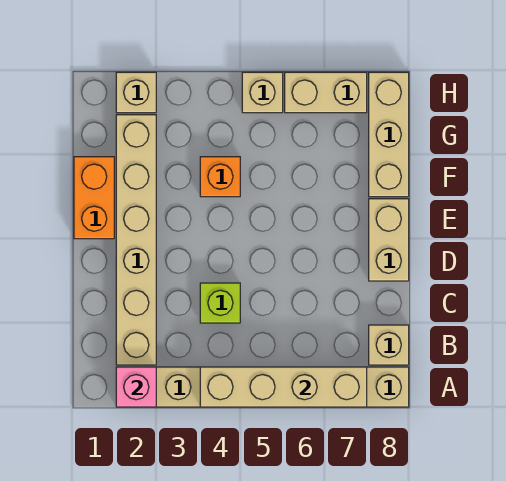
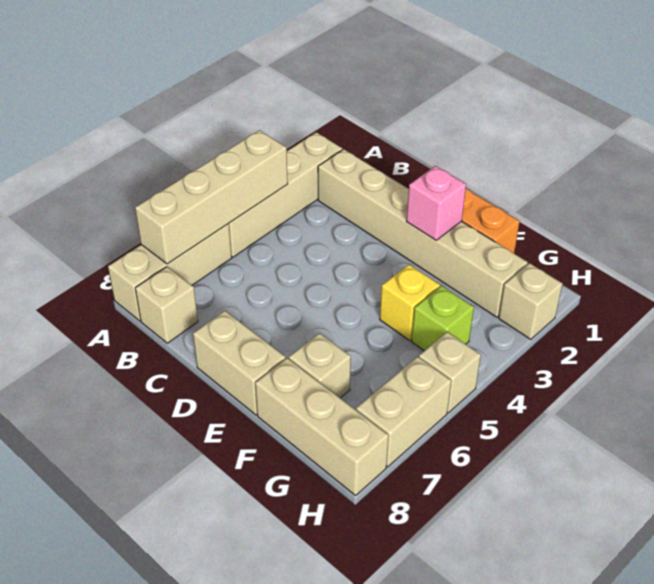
pink brick A2 level 2 -> pink brick E2 level 2
lime brick C4 level 1 -> lime brick G4 level 1
orange brick F4 level 1 -> yellow brick F4 level 1
none -> tan brick F7 level 1

